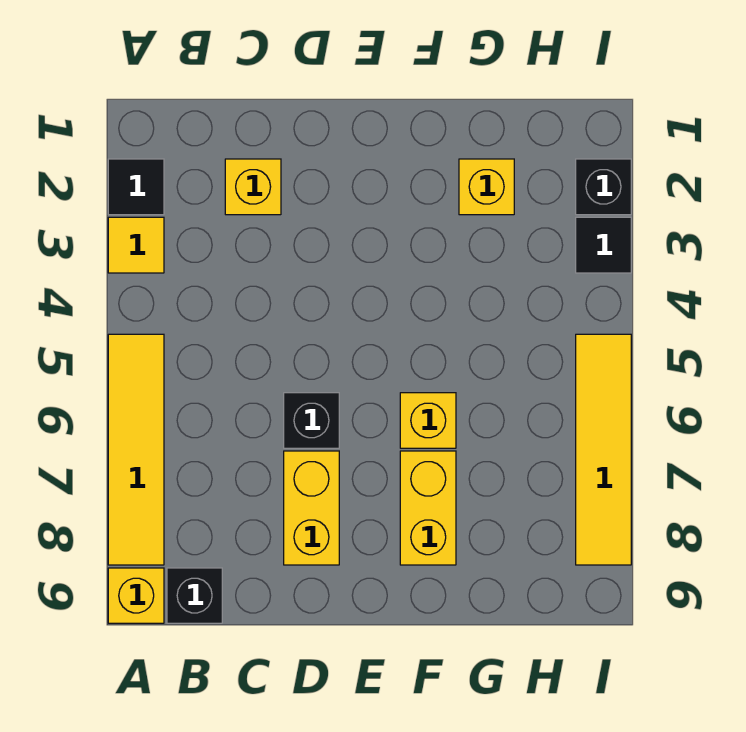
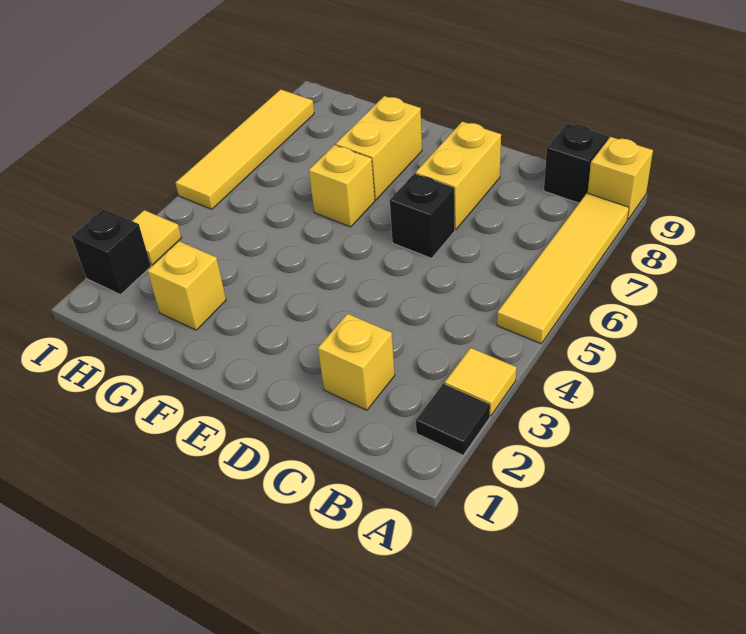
black tile I3 level 1 -> yellow tile I3 level 1

